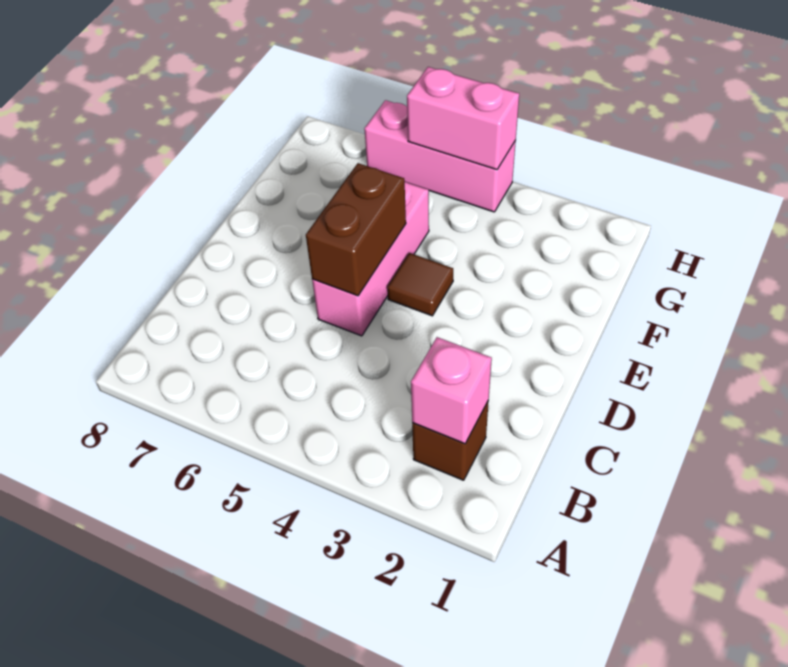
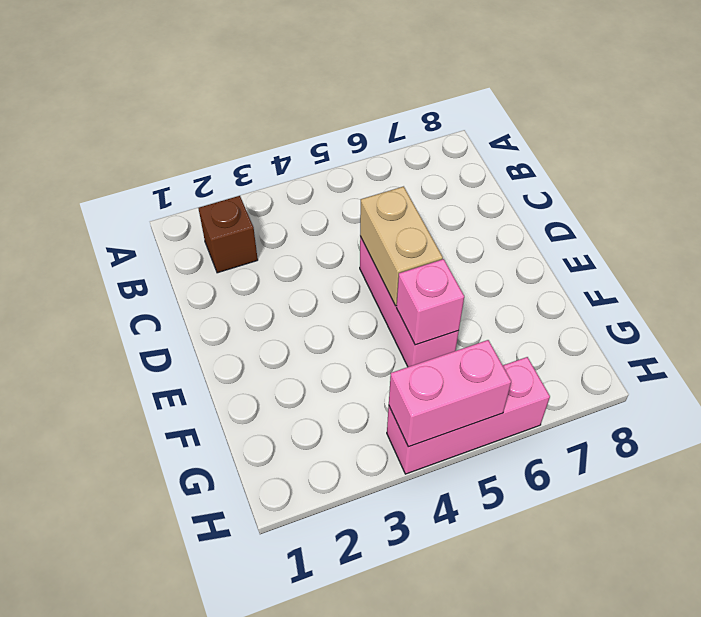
pink brick B2 level 2 -> pink brick F5 level 2
brown brick D5:E5 level 2 -> tan brick D5:E5 level 2
brown tile E4 level 1 -> none

